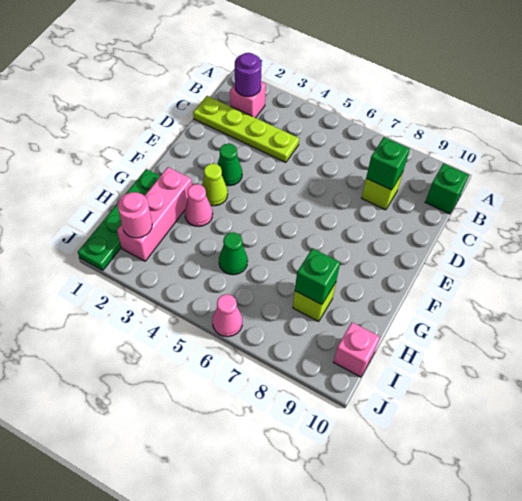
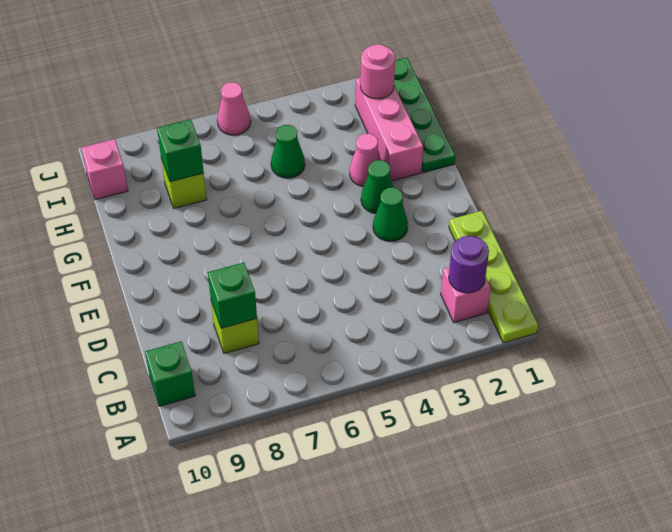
lime plate C1:C4 level 1 -> lime plate A1:D1 level 1
lime cone F3 level 1 -> green cone F3 level 1

